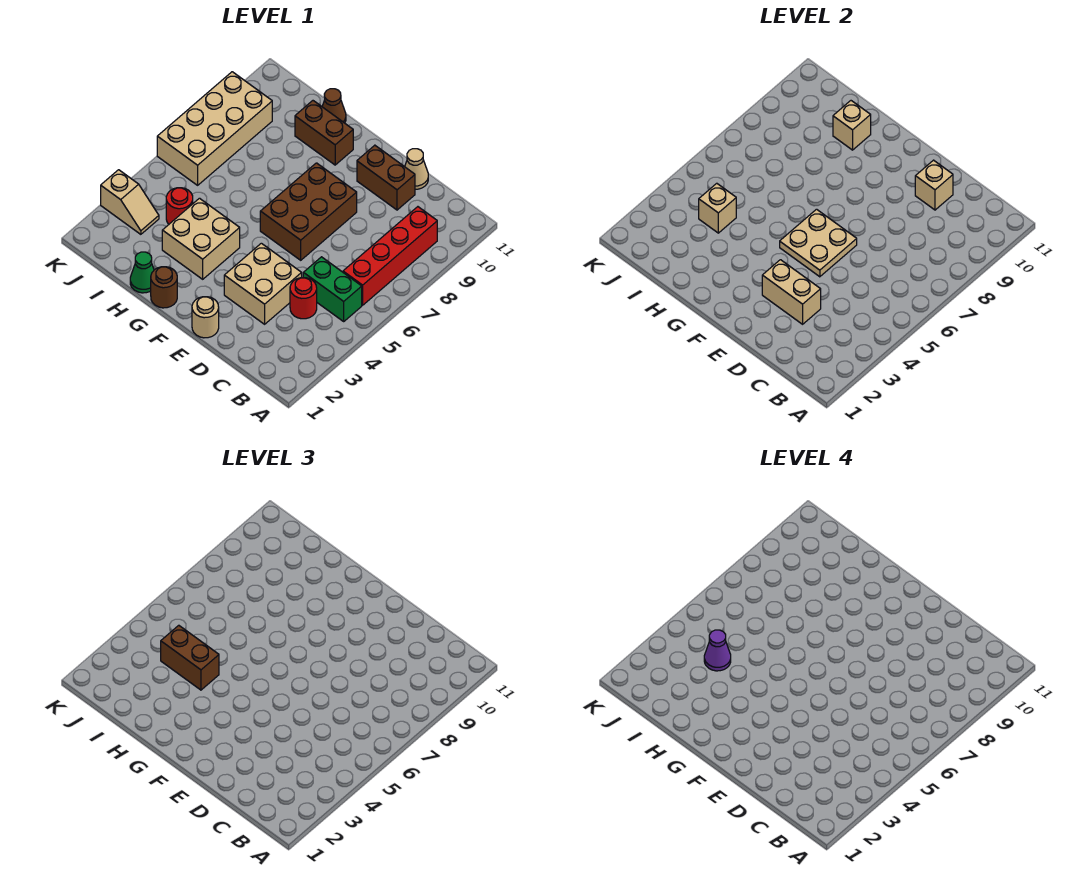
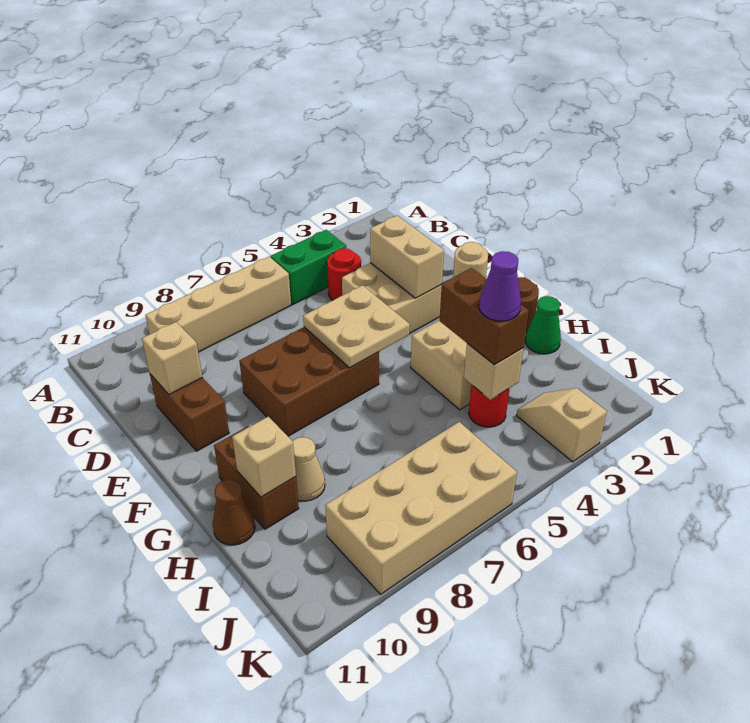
green brick B5:C5 level 1 -> green brick B4:B5 level 1
red brick B6:B9 level 1 -> tan brick B6:B9 level 1
tan cone D11 level 1 -> tan cone H9 level 1

